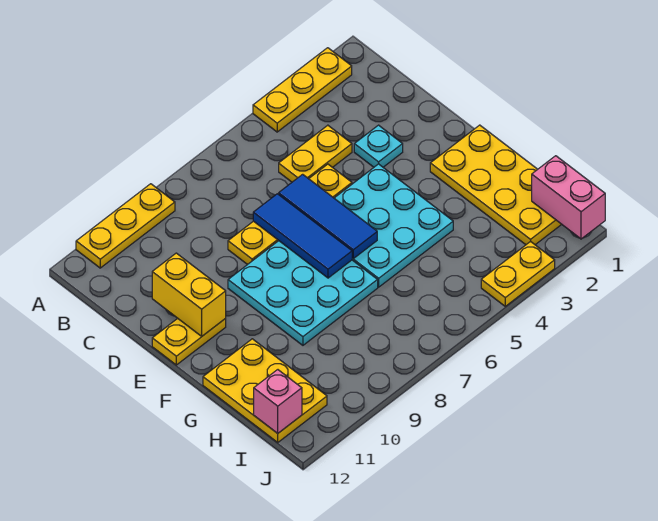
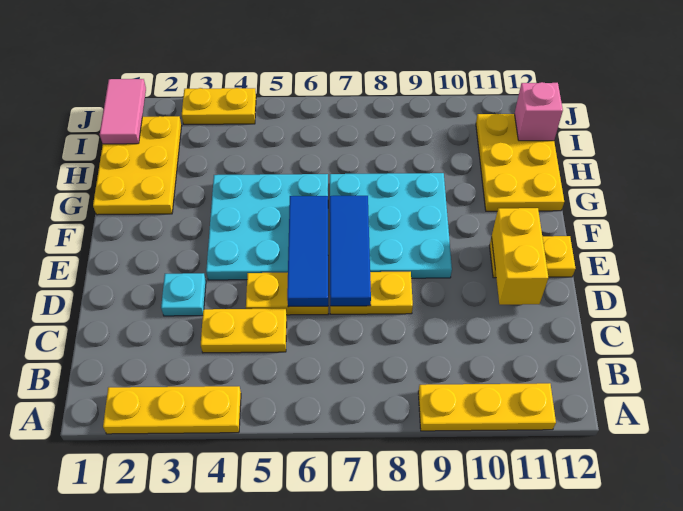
yellow plate F1:I2 level 1 -> yellow plate G1:I2 level 1
pink brick I1:J1 level 2 -> pink tile I1:J1 level 2

